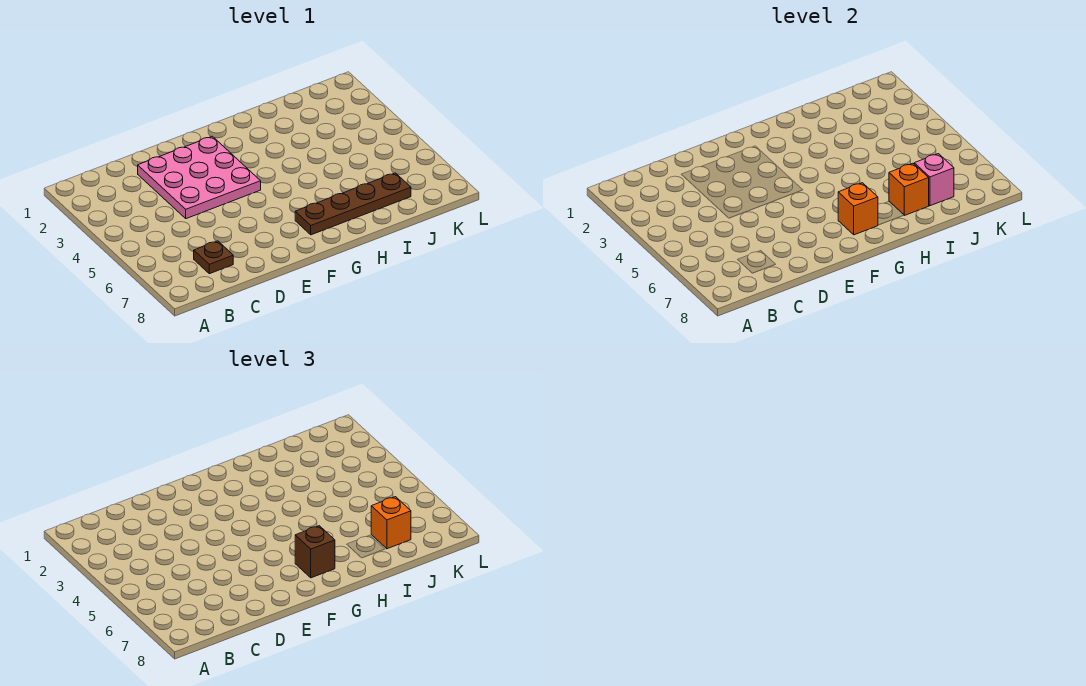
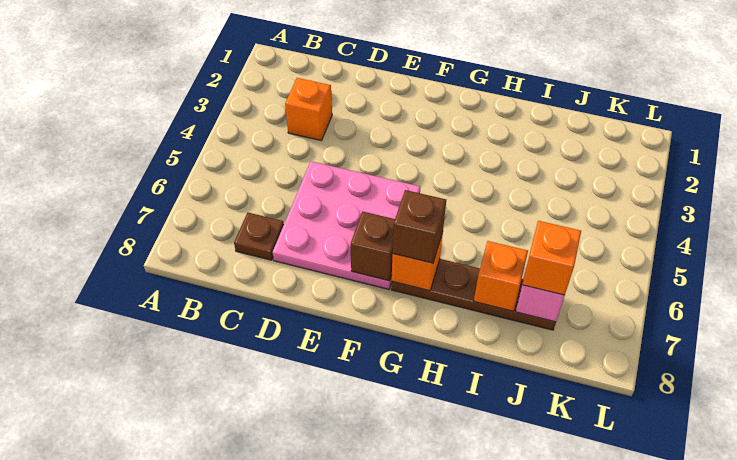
none -> orange brick C3 level 1
pink plate D2:F4 level 1 -> pink plate D5:F7 level 1
none -> brown brick F7 level 2

